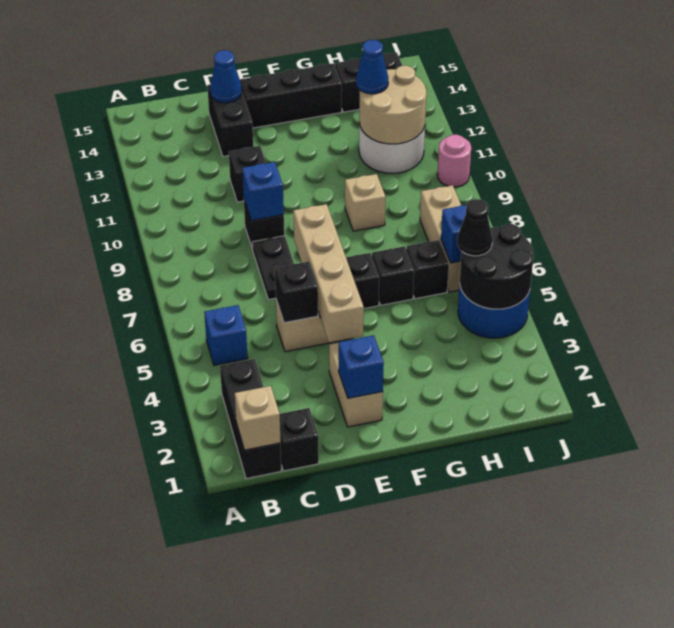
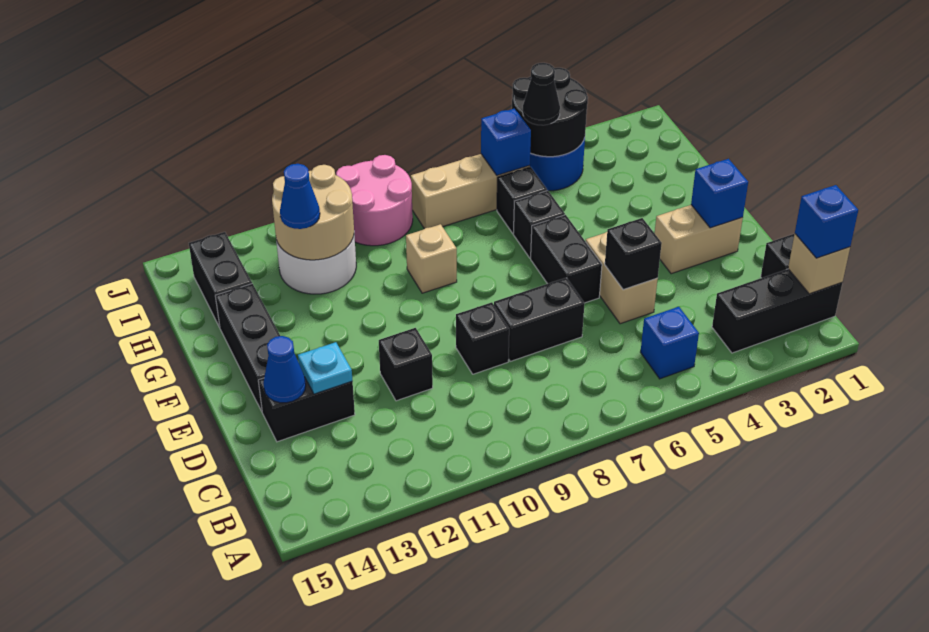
black plate D7:D8 level 1 -> black brick D7:D8 level 1
blue brick D9 level 2 -> blue brick B1 level 3
none -> cyan plate D13 level 2
tan brick E4:E7 level 2 -> none
pink round brick J10 level 1 -> pink round brick I9:J10 level 1

